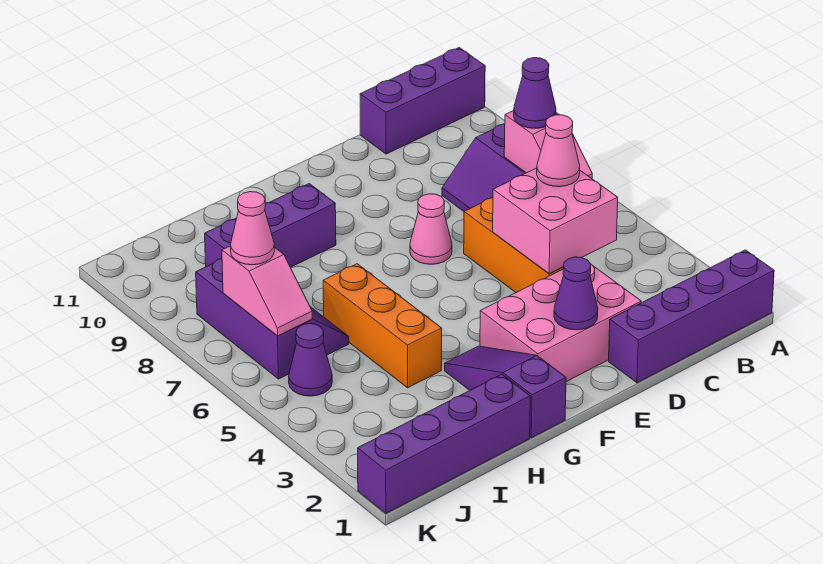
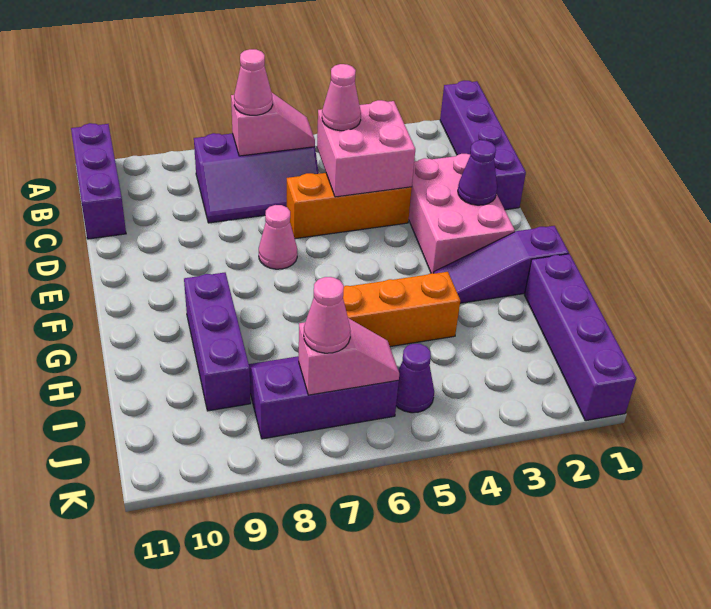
purple cone B7 level 3 -> pink cone B7 level 3

